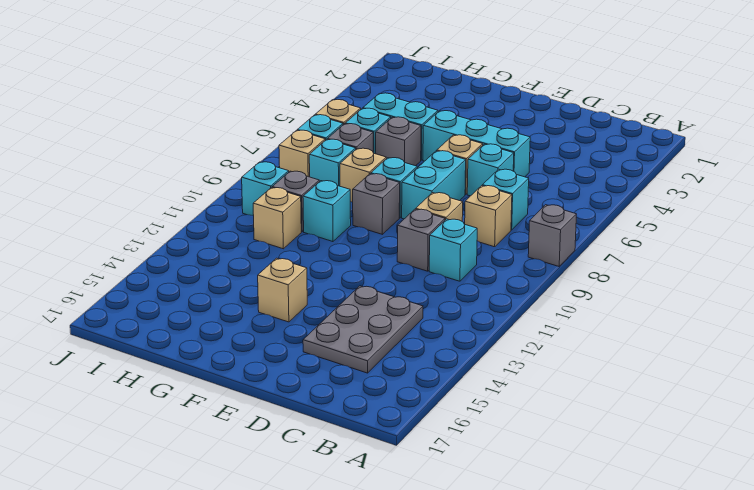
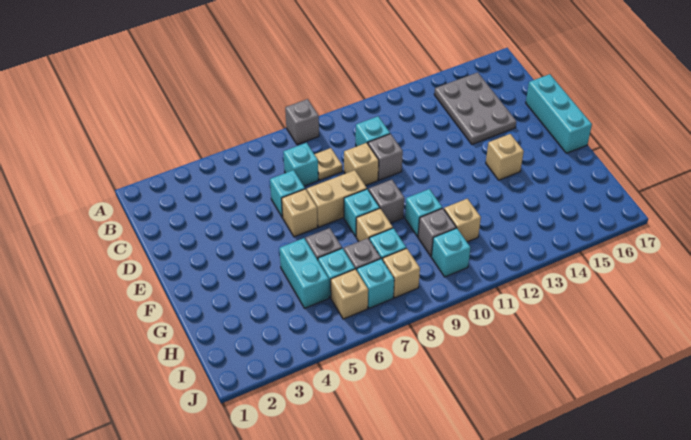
tan brick C8 level 1 -> tan plate C8 level 1
grey plate C13:D15 level 1 -> grey plate B14:D15 level 1
cyan brick D5:F5 level 1 -> cyan brick D17:F17 level 1
cyan brick E7:E8 level 1 -> tan brick E7:E8 level 1

